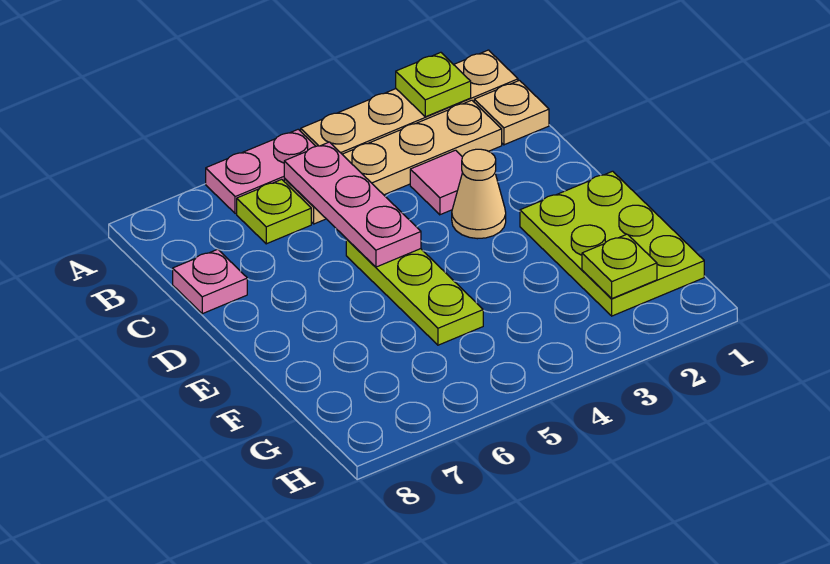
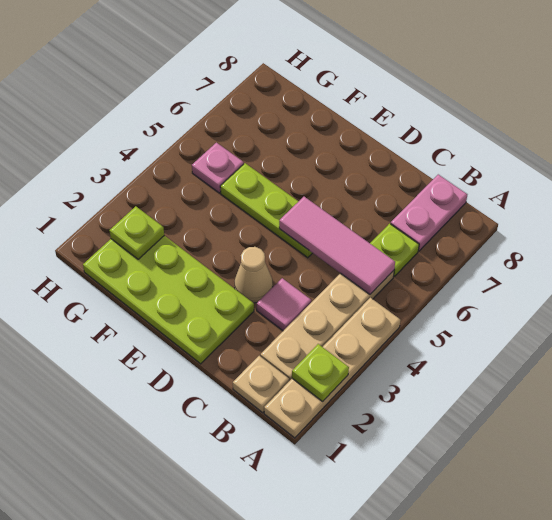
pink plate A5:A6 level 1 -> pink plate B7:B8 level 1
pink plate B5:D5 level 2 -> pink tile B5:D5 level 2
pink plate C8 level 1 -> pink plate G5 level 1
lime plate E1:G2 level 1 -> lime plate D1:G2 level 1

